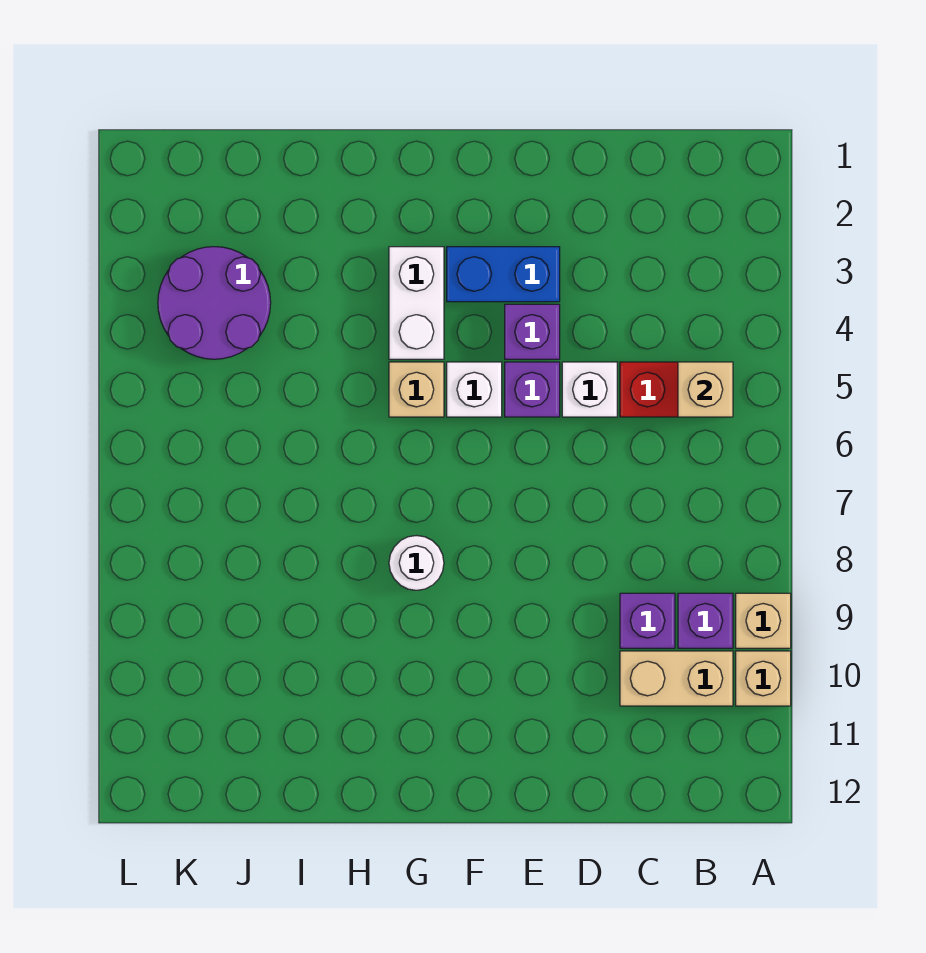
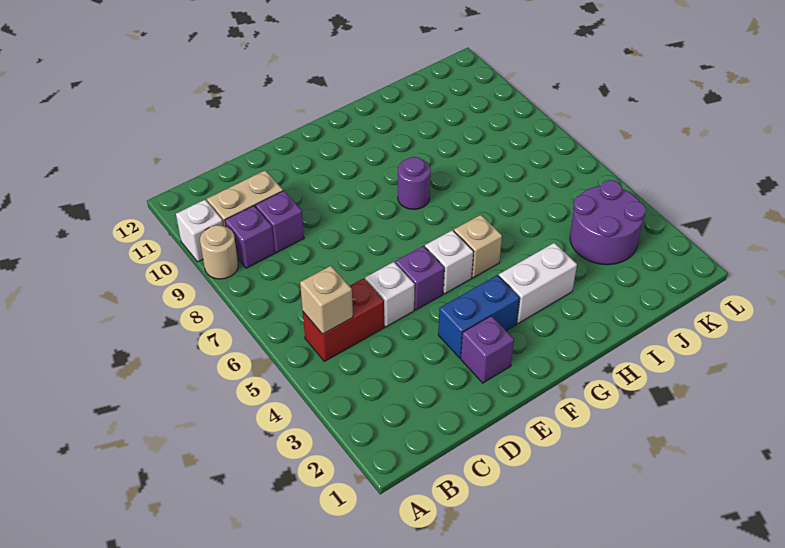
tan brick A9 level 1 -> tan round brick A9 level 1
tan brick A10 level 1 -> white brick A10 level 1
purple brick E4 level 1 -> purple brick E2 level 1
white brick G3:G4 level 1 -> white brick G3:H3 level 1
white round brick G8 level 1 -> purple round brick G8 level 1

